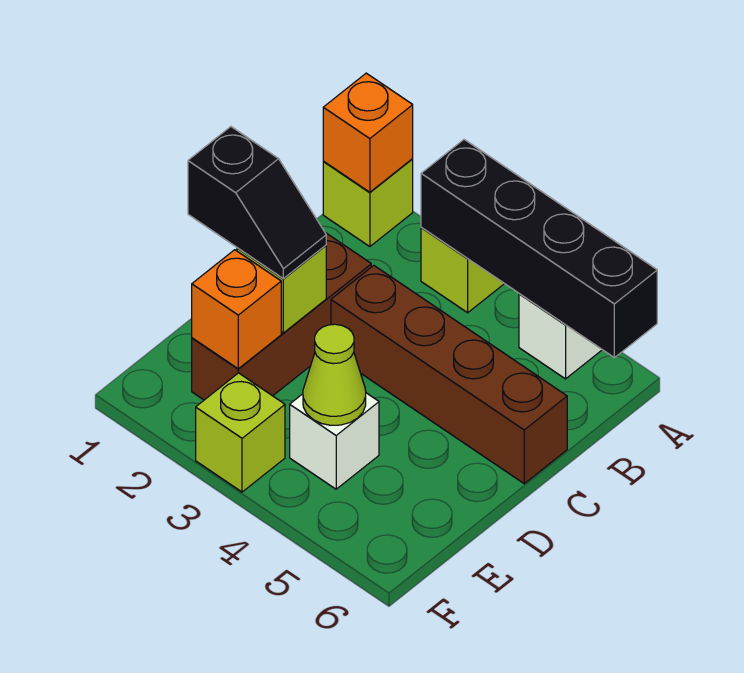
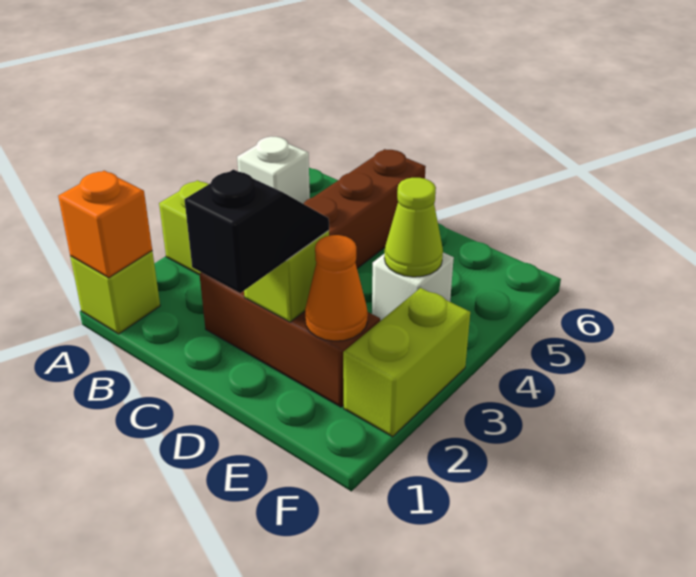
black brick A3:A6 level 2 -> none
orange brick E2 level 2 -> orange cone E2 level 2
lime brick F3 level 1 -> lime brick F2:F3 level 1

